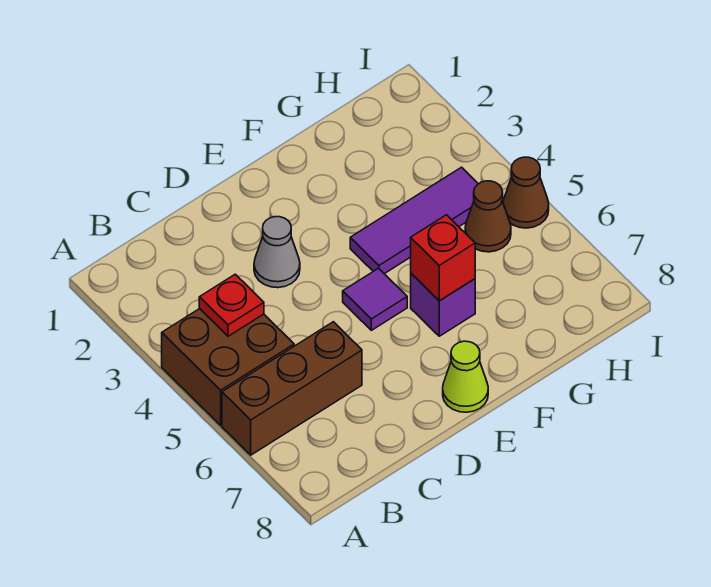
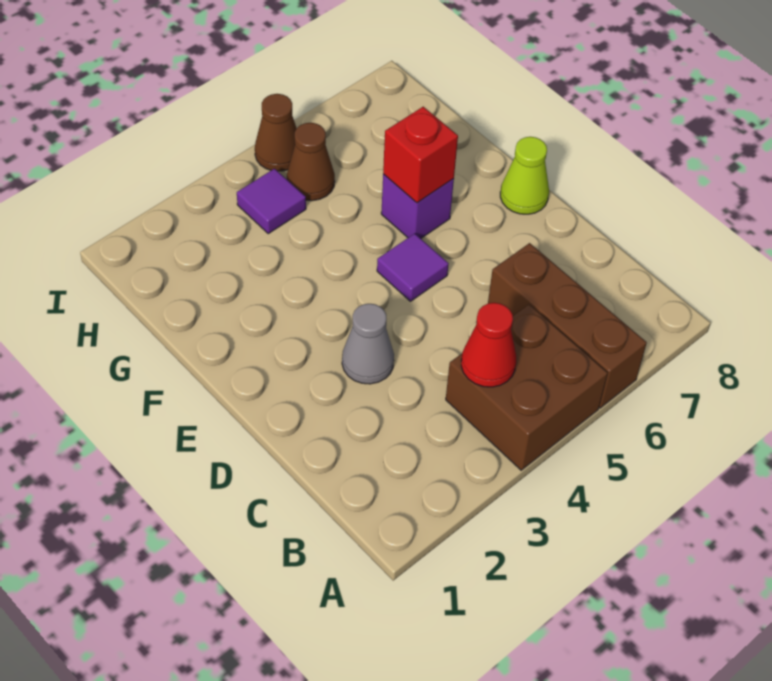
red plate B4 level 2 -> red cone B4 level 2
purple tile F4:H4 level 1 -> purple tile H4 level 1

